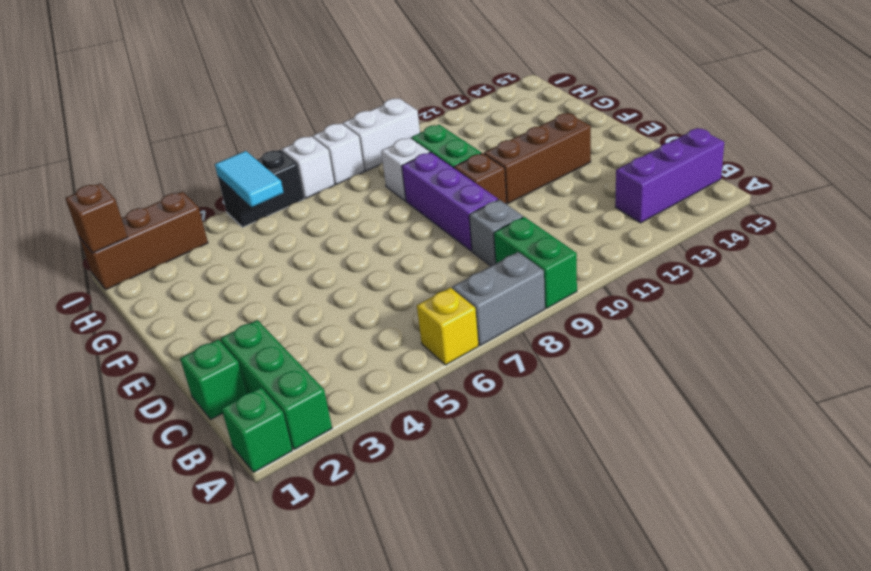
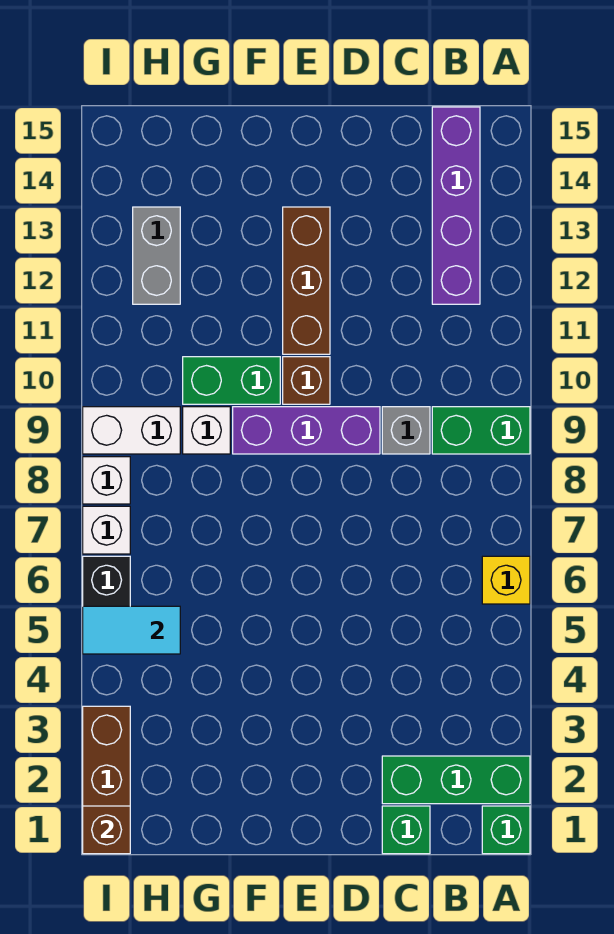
grey brick A7:A8 level 1 -> grey brick H12:H13 level 1
purple brick B13:B15 level 1 -> purple brick B12:B15 level 1
white brick I9:I10 level 1 -> white brick H9:I9 level 1

